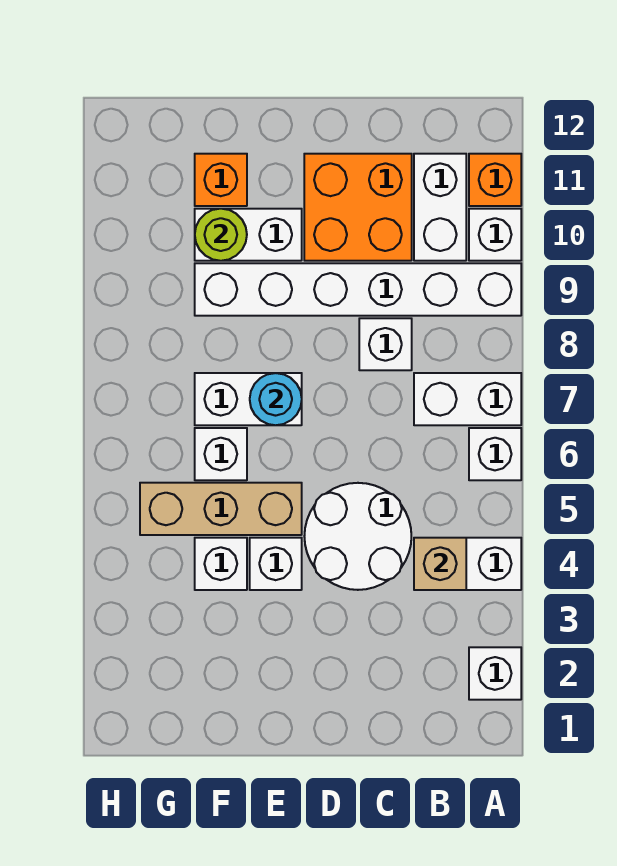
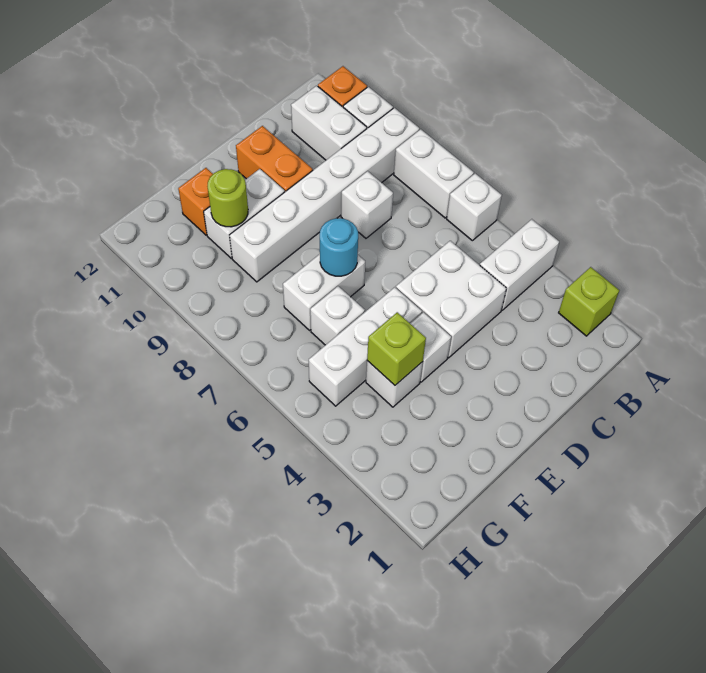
white brick A2 level 1 -> lime brick A2 level 1
white brick A7:B7 level 1 -> white brick A7:A8 level 1
tan brick B4 level 2 -> none
white round brick C4:D5 level 1 -> white brick C4:D5 level 1
orange brick C10:D11 level 1 -> orange brick D10:D11 level 1
tan brick E5:G5 level 1 -> white brick E5:G5 level 1
none -> lime brick F4 level 2

